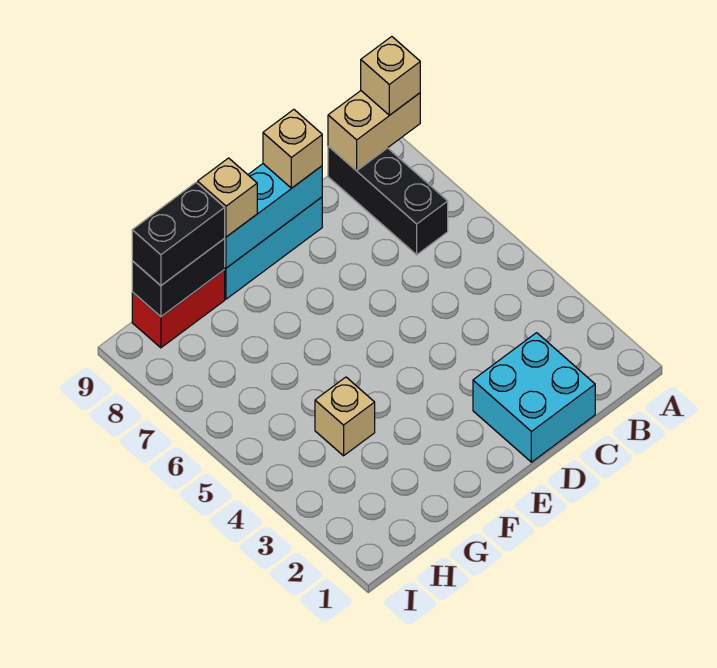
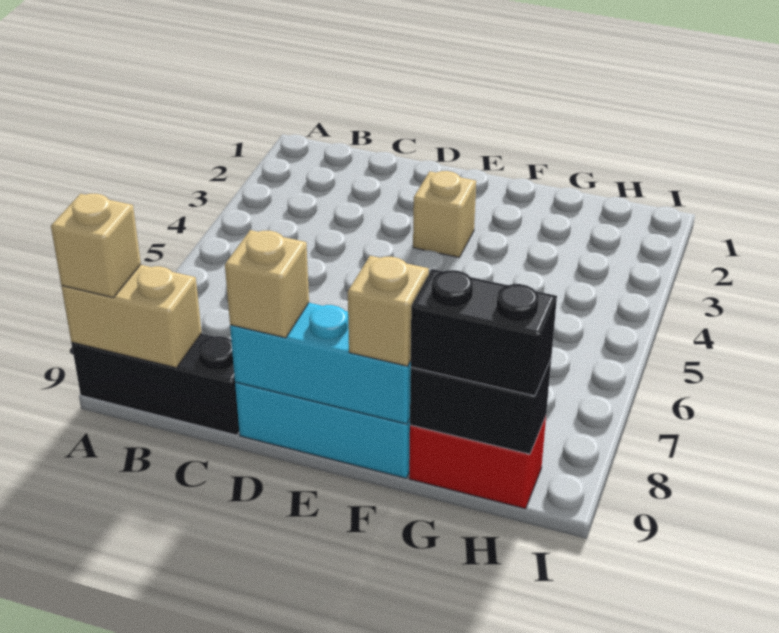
black brick B7:B9 level 1 -> black brick A9:C9 level 1
cyan brick C1:D2 level 1 -> none
tan brick G4 level 1 -> tan brick E3 level 1

